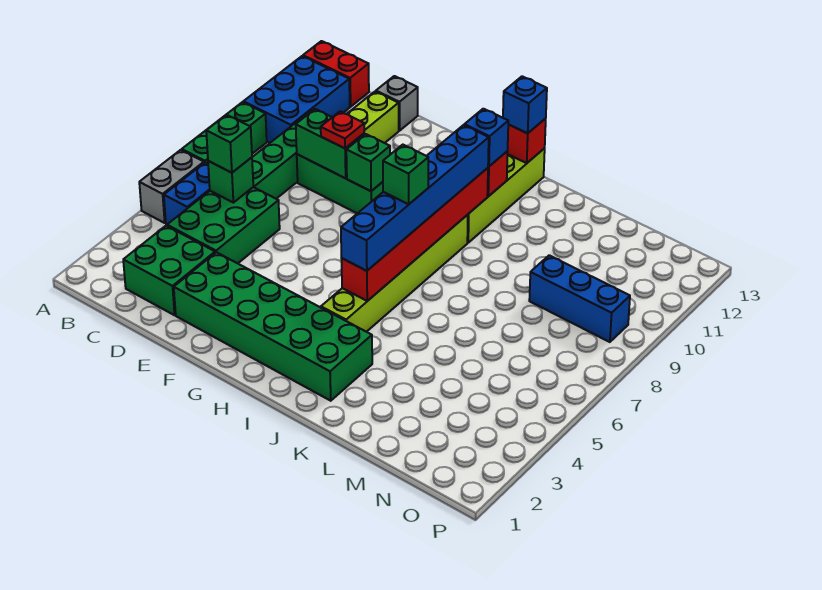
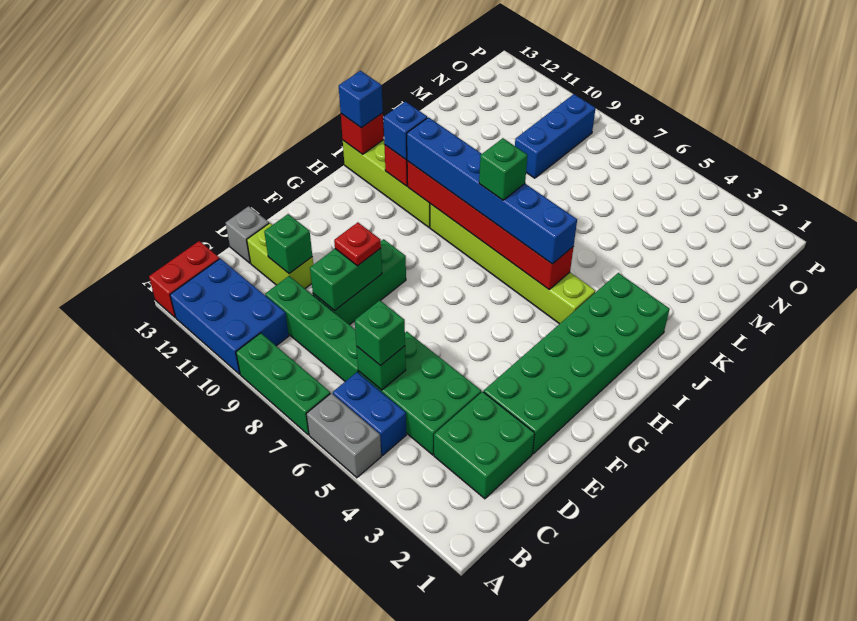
green brick F9 level 2 -> green brick D11 level 2

